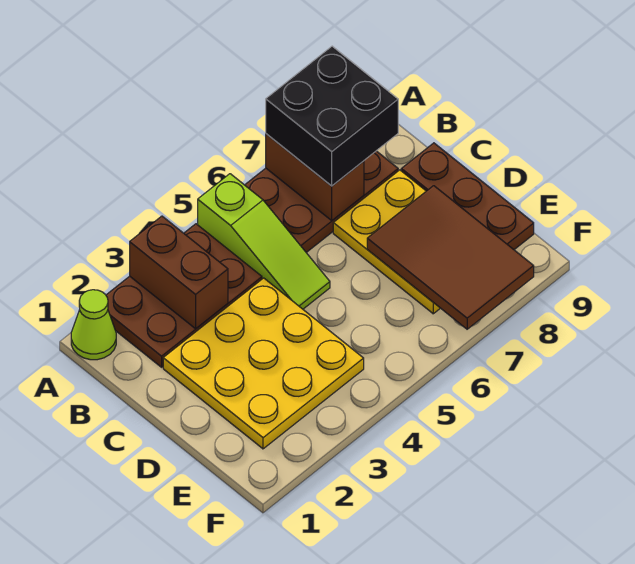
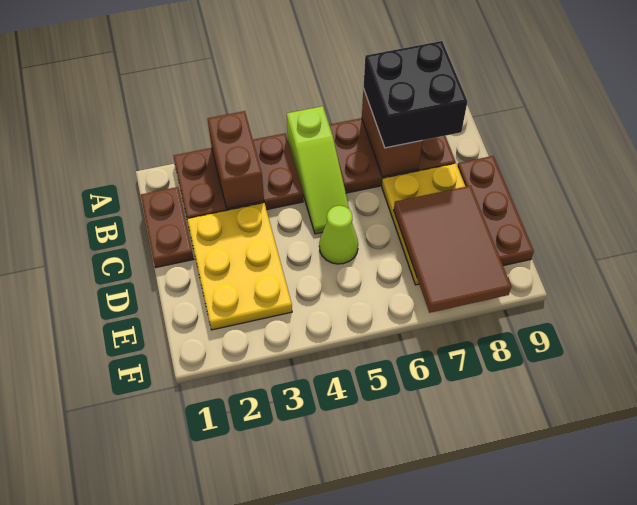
lime cone A1 level 1 -> lime cone D5 level 1
none -> brown plate B1:C1 level 1
yellow plate C2:E4 level 1 -> yellow plate C2:E3 level 1

